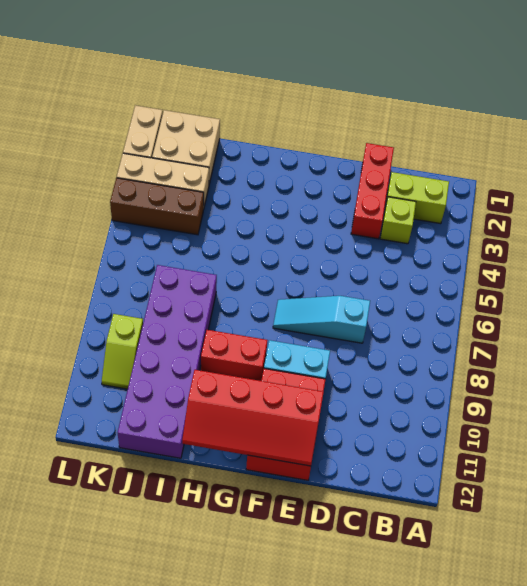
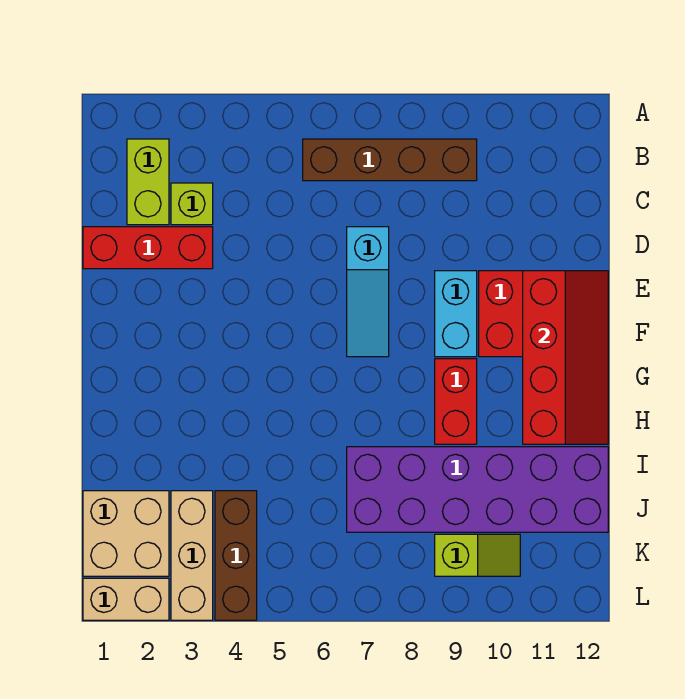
none -> brown brick B6:B9 level 1

